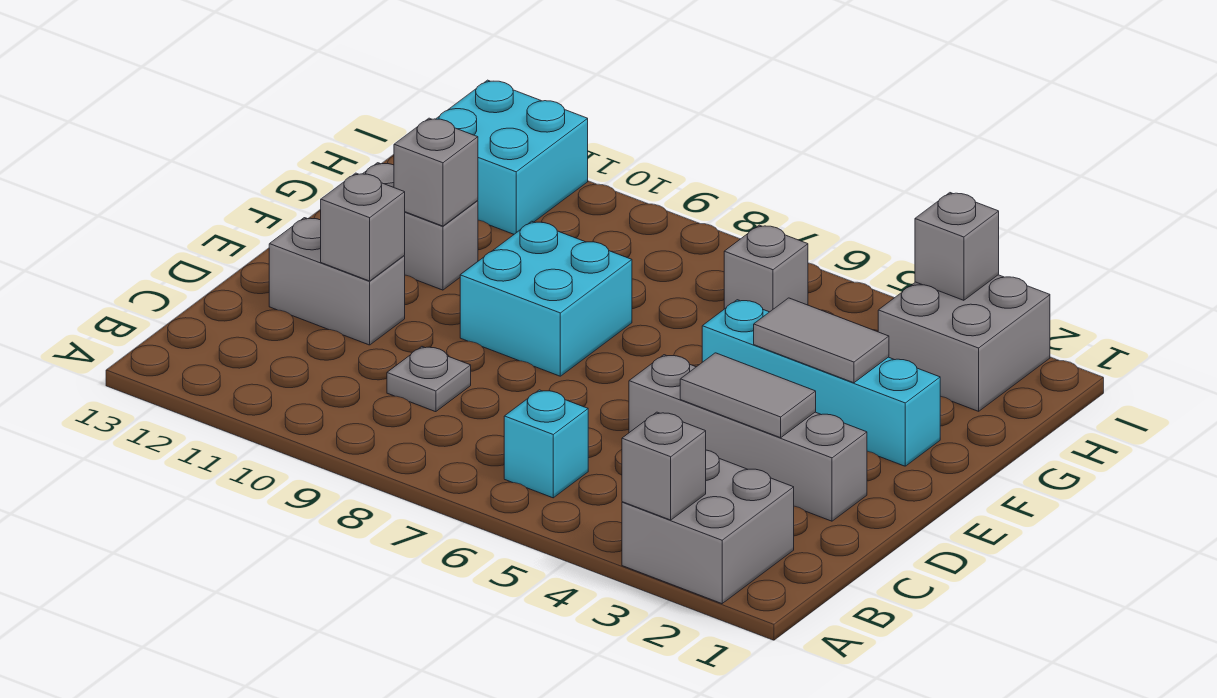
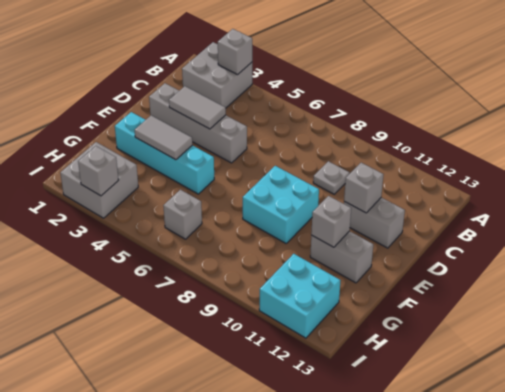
cyan brick B6 level 1 -> none

